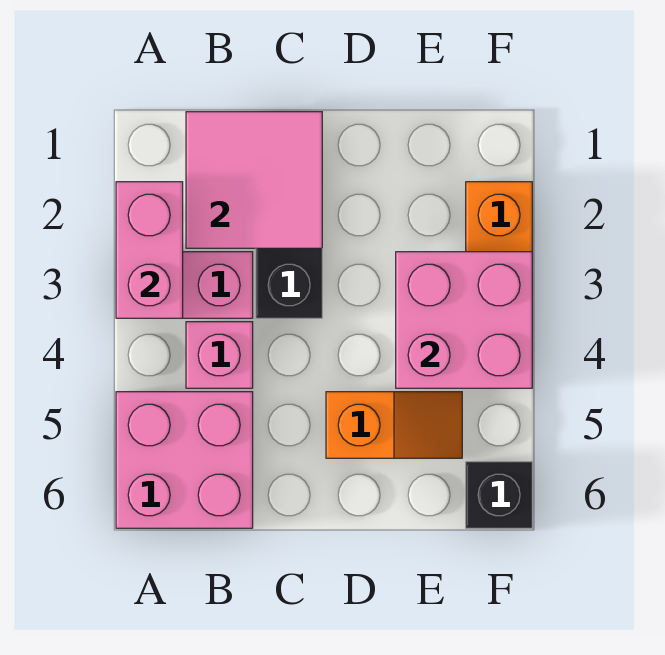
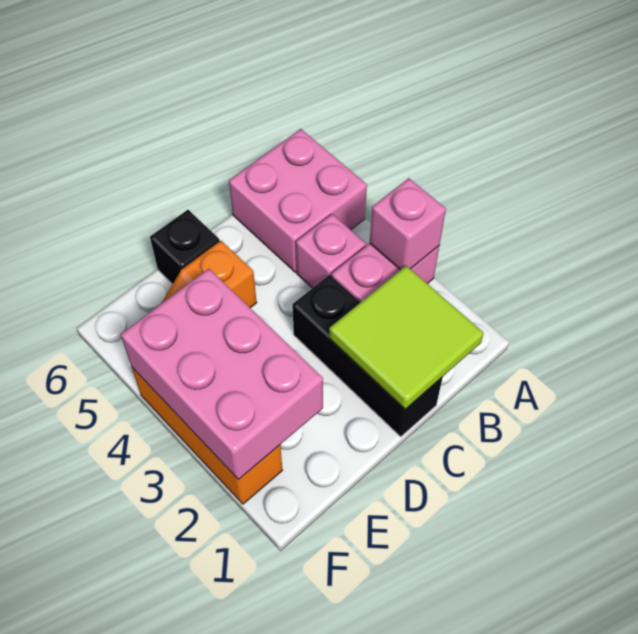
pink brick A2:A3 level 2 -> pink brick A3 level 2
pink tile B1:C2 level 2 -> lime tile B1:C2 level 2
pink brick E3:F4 level 2 -> pink brick E2:F4 level 2
black brick F6 level 1 -> black brick D6 level 1

